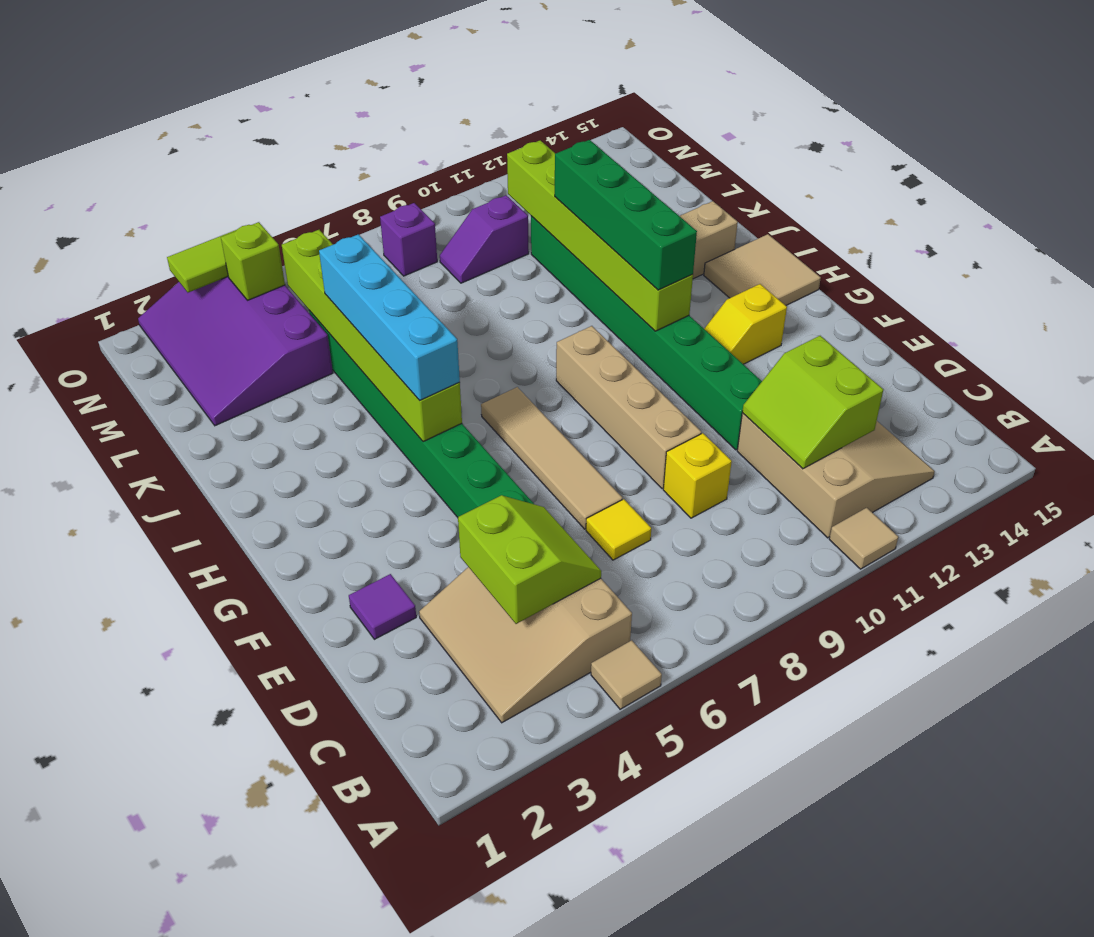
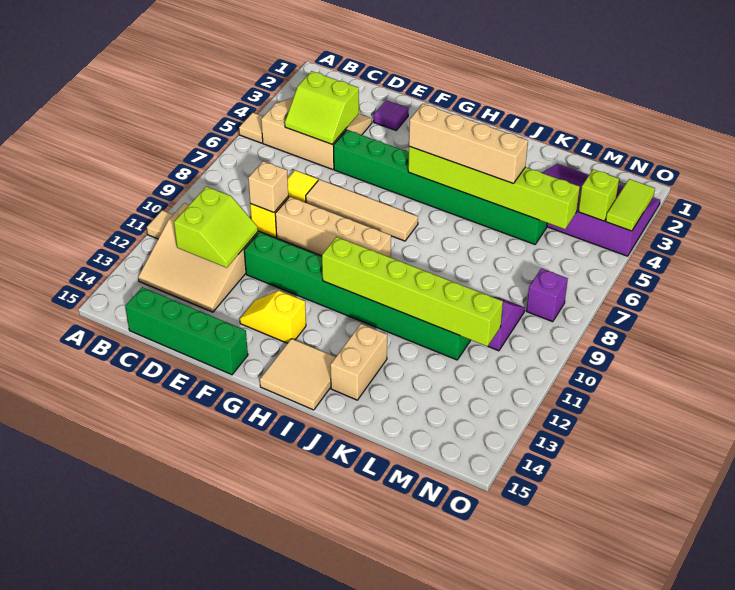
lime slope C11:D12 level 2 top 12 -> lime slope C11:D12 level 2 top C
none -> tan brick D9 level 2
yellow slope G12:G13 level 1 top 13 -> yellow slope F13:G13 level 1 top G
cyan brick H5:K5 level 3 -> tan brick H5:K5 level 3
green brick H11:K11 level 3 -> green brick C15:F15 level 1

